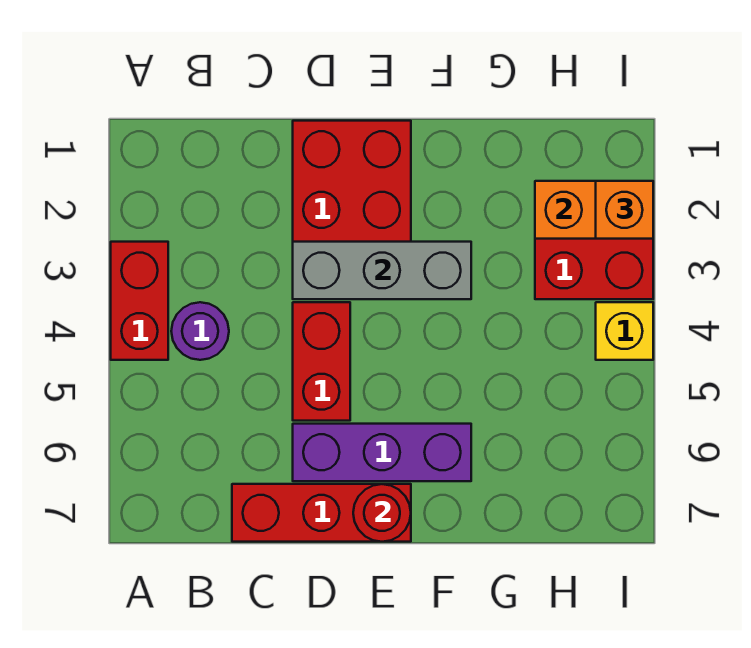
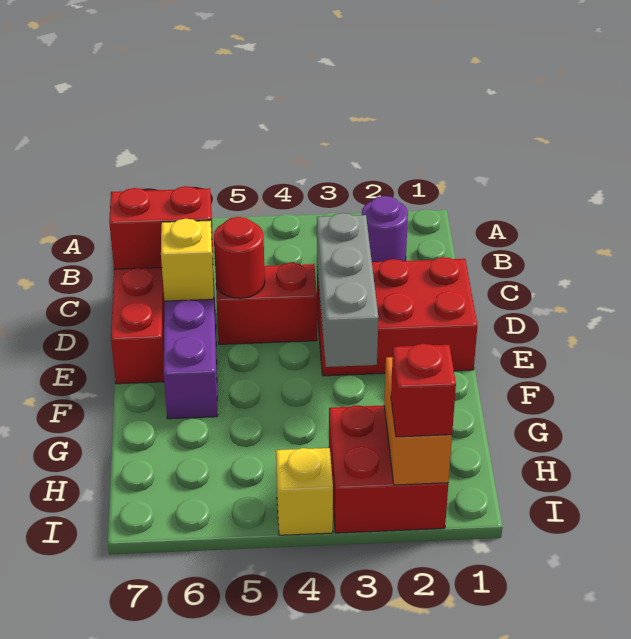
red brick A3:A4 level 1 -> red brick C6:C7 level 2
purple round brick B4 level 1 -> purple round brick B2 level 1
none -> yellow brick D6 level 2
red round brick E7 level 2 -> red round brick D5 level 2
orange brick I2 level 3 -> red brick I2 level 3

